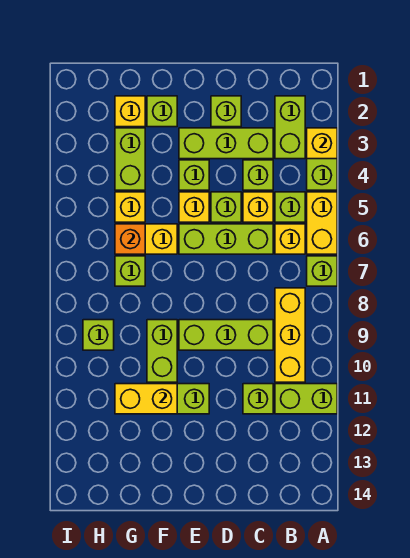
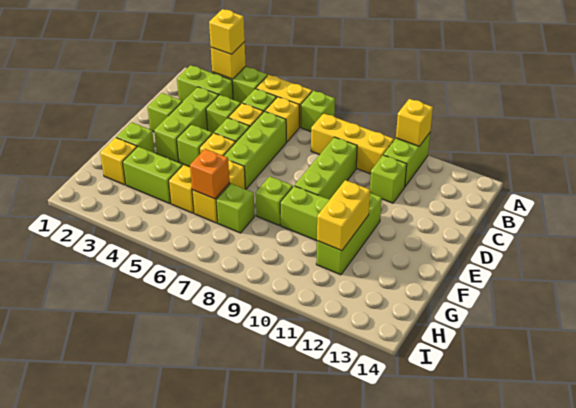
none -> yellow brick A3 level 3
none -> yellow brick A11 level 2
lime brick H9 level 1 -> lime brick F8 level 1

